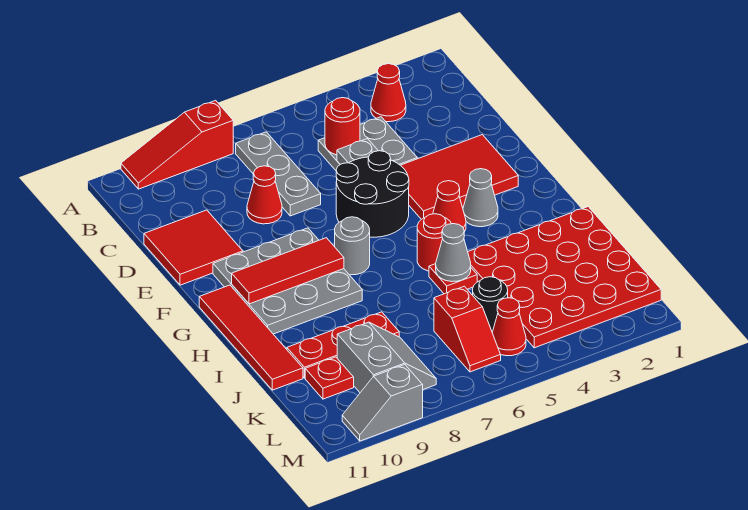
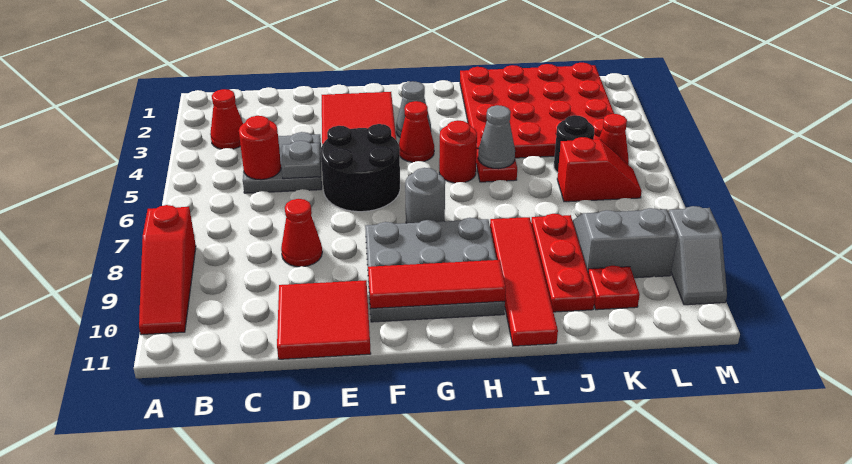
grey plate B7:D7 level 1 -> none
red tile G8:G10 level 2 -> red tile F10:H10 level 2
red tile G11:J11 level 1 -> red tile I8:I11 level 1

